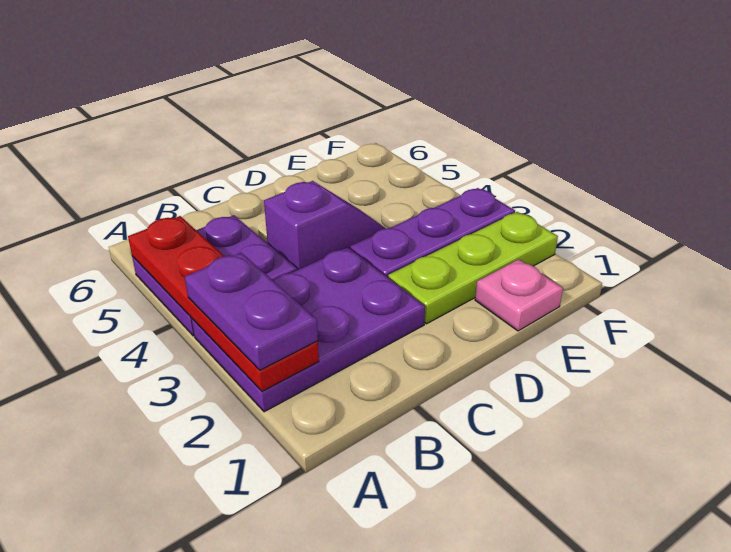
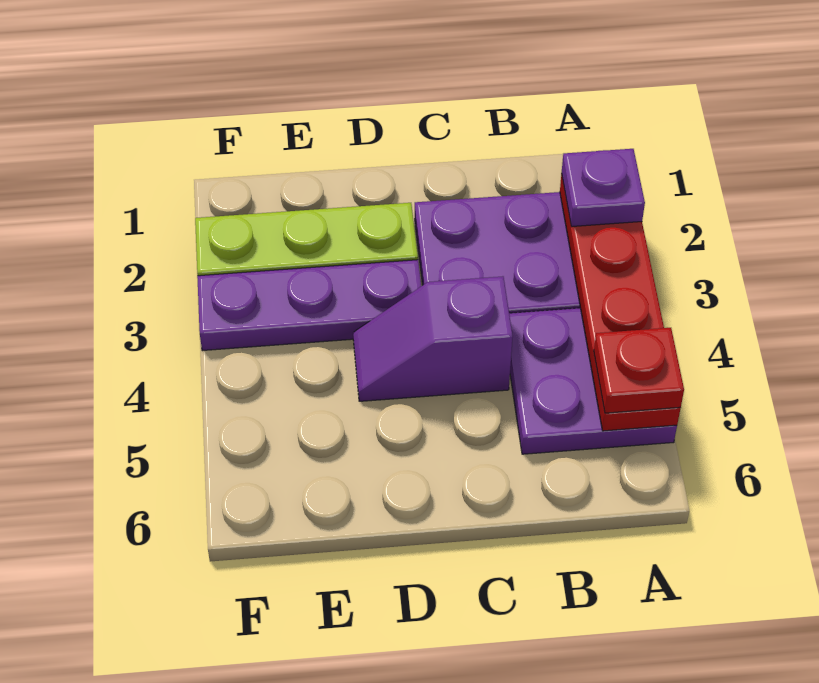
purple plate A2:A3 level 3 -> purple plate A2 level 3
none -> red plate A5 level 3
pink plate E1 level 1 -> none

